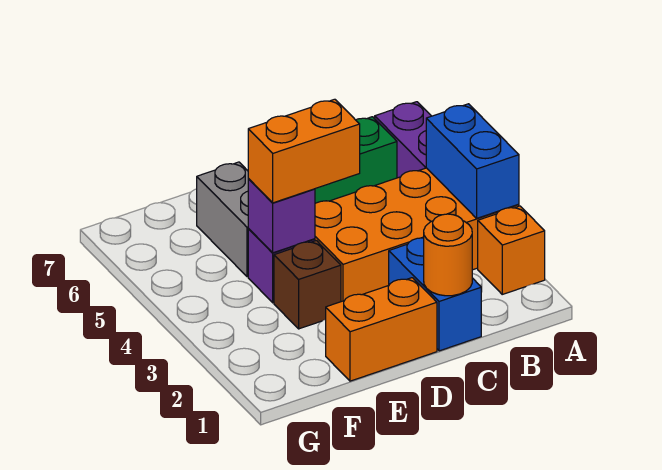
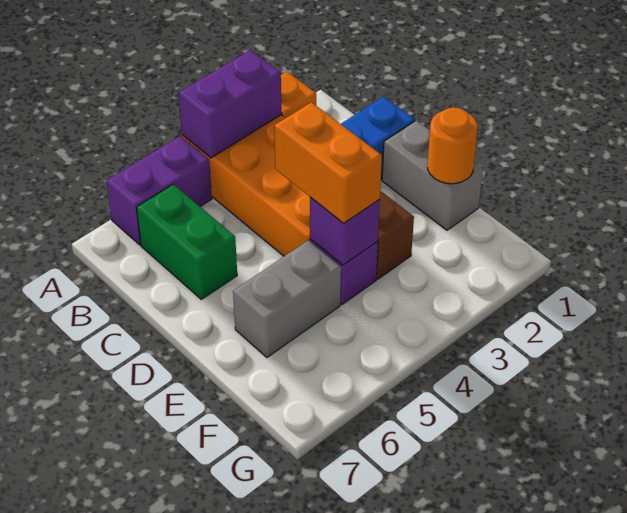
blue brick A3:A4 level 2 -> purple brick A3:A4 level 2
orange round brick C1 level 2 -> orange round brick E1 level 2
orange brick D1:E1 level 1 -> grey brick D1:E1 level 1

